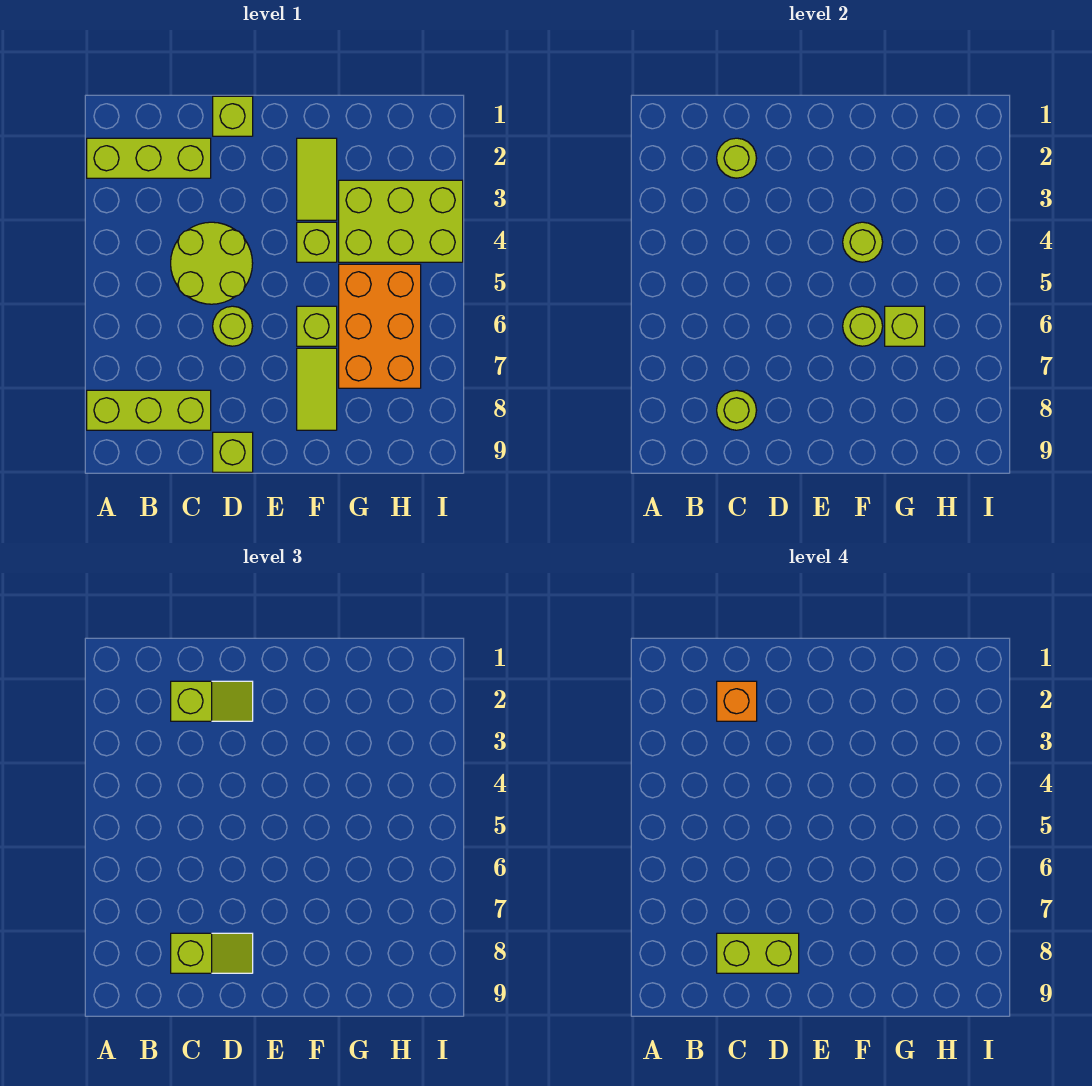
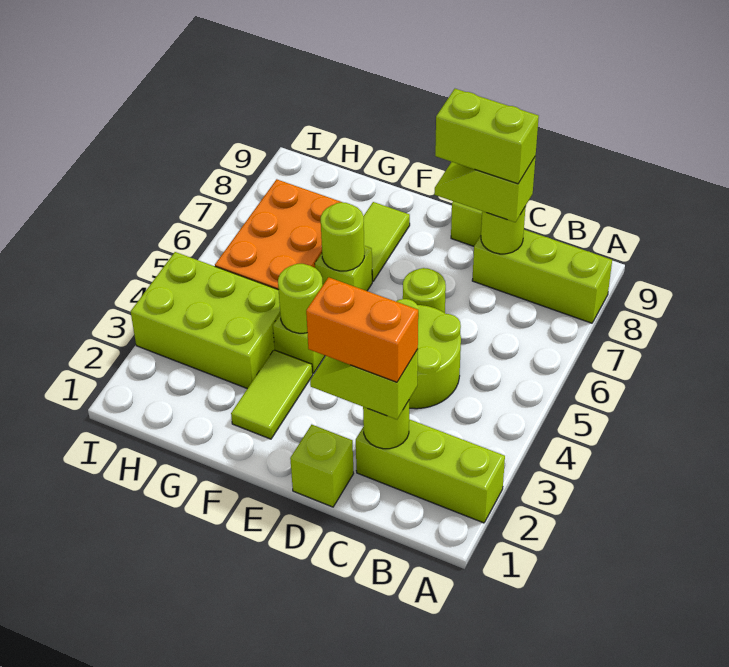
orange brick C2 level 4 -> orange brick C2:D2 level 4
lime brick G6 level 2 -> none

